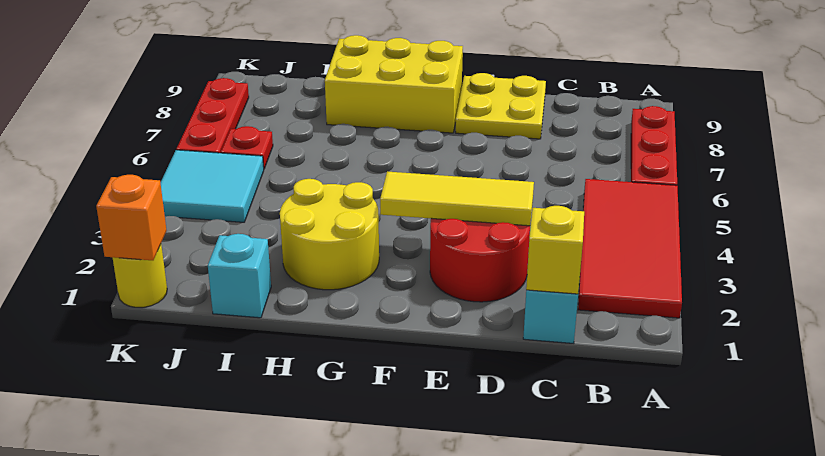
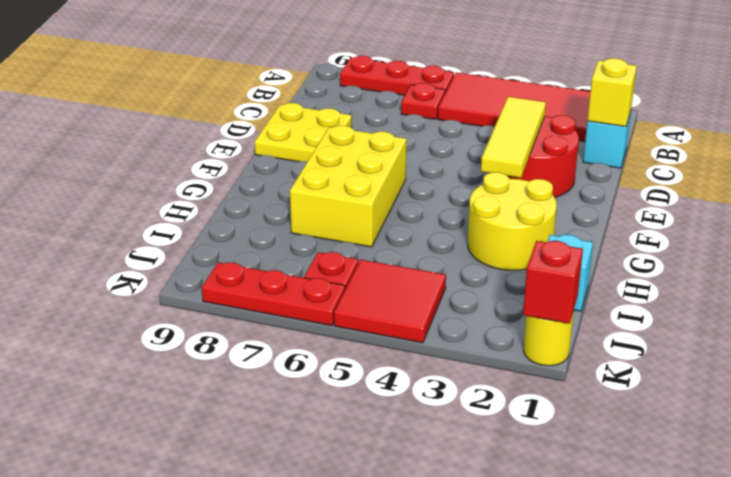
none -> red plate B6 level 1
yellow brick F8:H9 level 1 -> yellow brick F6:H7 level 1
cyan tile J4:K5 level 1 -> red tile J4:K5 level 1
orange brick K1 level 2 -> red brick K1 level 2

